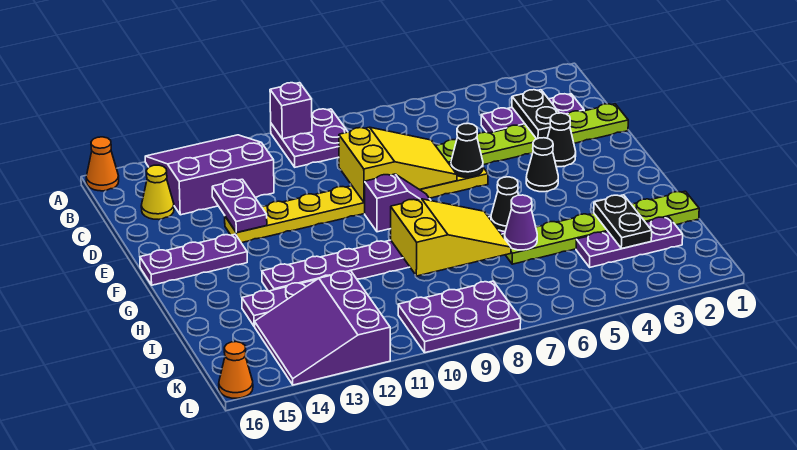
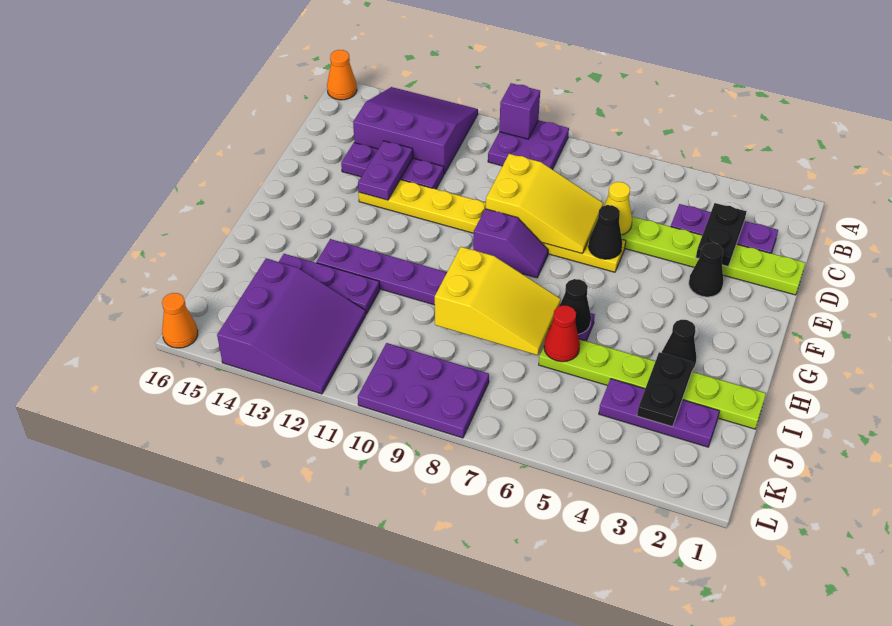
yellow cone C15 level 1 -> yellow cone D6 level 2
black cone F4 level 1 -> black cone H3 level 1
purple plate F14:F16 level 1 -> purple plate D12:D14 level 1
purple cone I6 level 2 -> red cone I6 level 2
purple slope J12:L14 level 1 top 12 -> purple slope J12:L14 level 1 top 14

